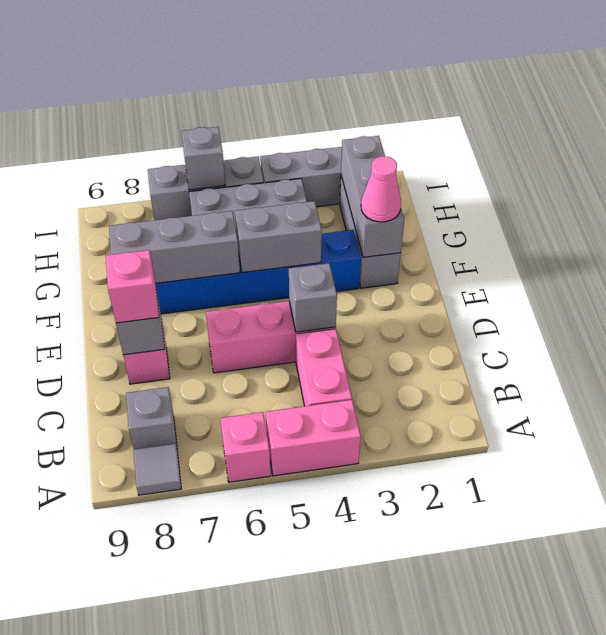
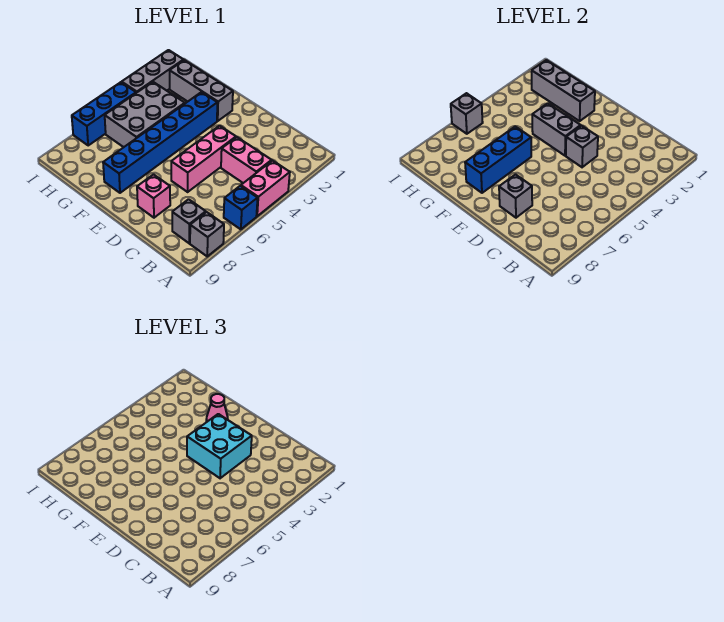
pink brick A6 level 1 -> blue brick A6 level 1
grey tile A8 level 1 -> grey brick A8 level 1
none -> cyan brick D3:E4 level 3
pink brick D8 level 3 -> none
grey brick F4:F5 level 2 -> grey brick E4:F4 level 2
grey brick F6:F8 level 2 -> blue brick F6:F8 level 2
grey brick I5:I7 level 1 -> blue brick I5:I7 level 1

